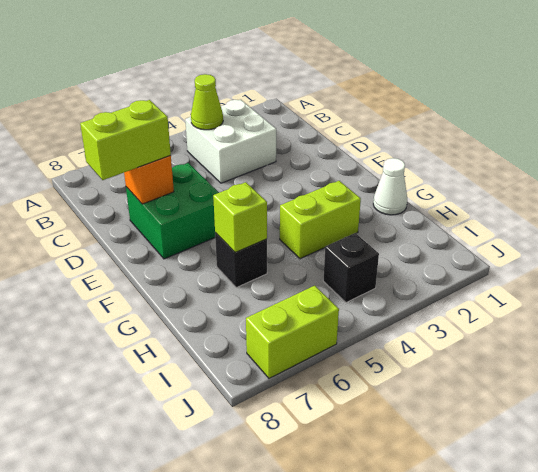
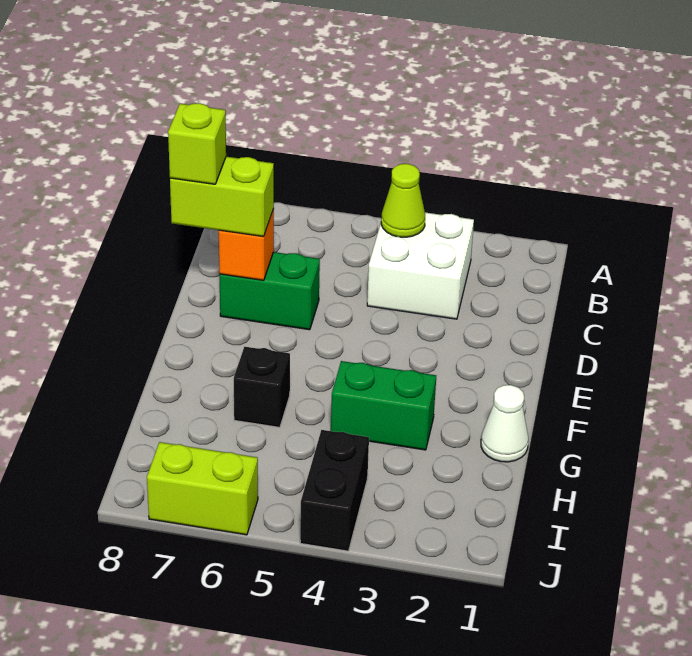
green brick D6:E7 level 1 -> green brick D6:D7 level 1
lime brick G3:G4 level 1 -> green brick G3:G4 level 1
lime brick G6 level 2 -> lime brick D8 level 4
black brick I4 level 1 -> black brick I4:J4 level 1

